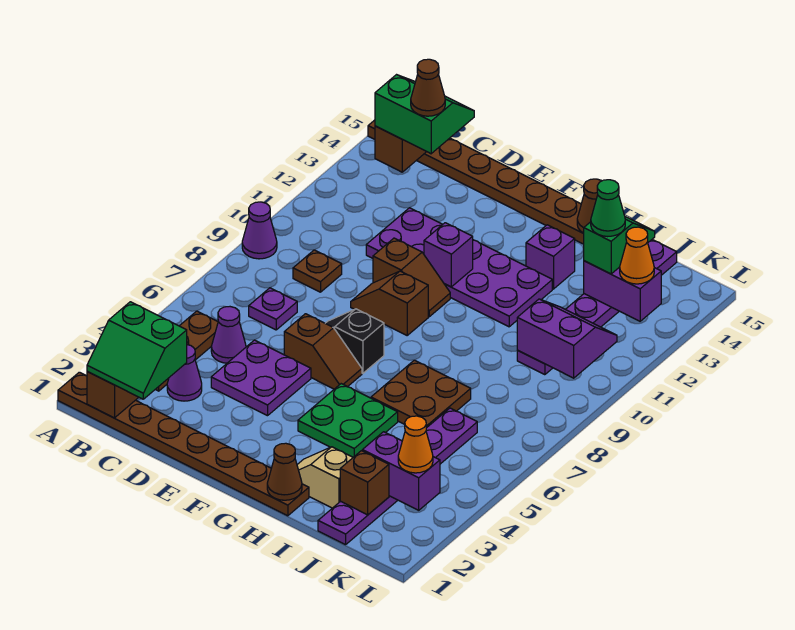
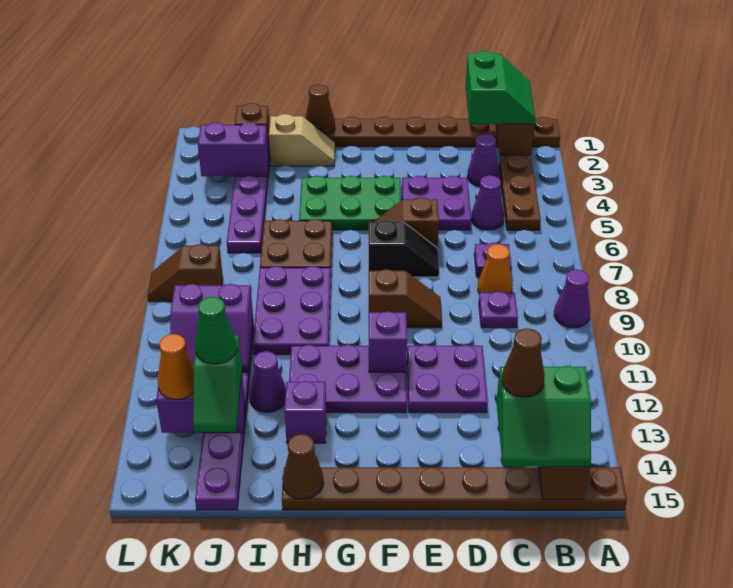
green slope B1:C2 level 3 top 2 -> green slope B1:C2 level 3 top C
brown plate C9 level 1 -> purple plate C9 level 1
brown slope E10:F10 level 1 top E -> brown slope K8:L8 level 1 top K
green plate G4:H5 level 1 -> green plate F4:H5 level 1
none -> purple plate H8:I10 level 1
none -> purple cone I12 level 1
orange cone K3 level 3 -> orange cone C8 level 1

